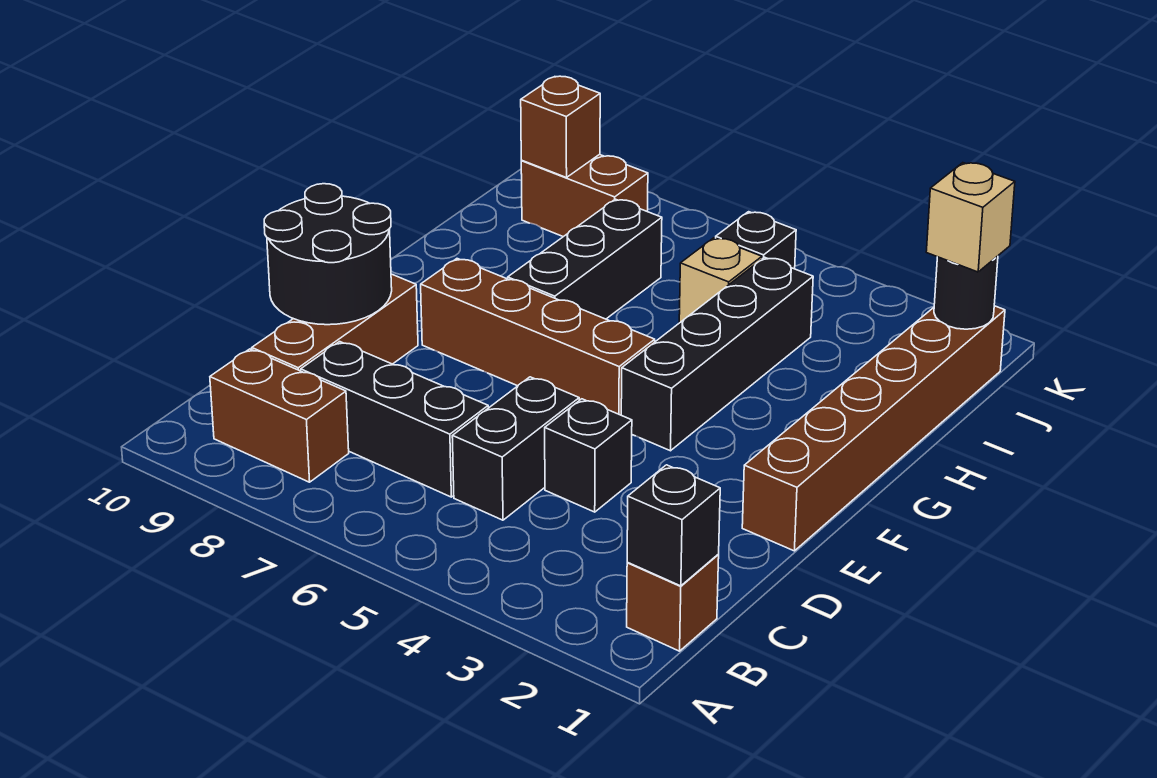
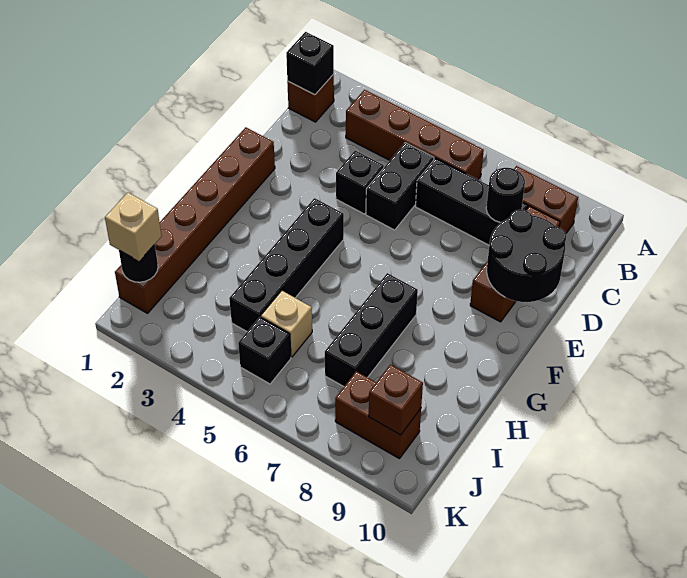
none -> black round brick C8 level 2
brown brick F5:F8 level 1 -> brown brick B3:B6 level 1

